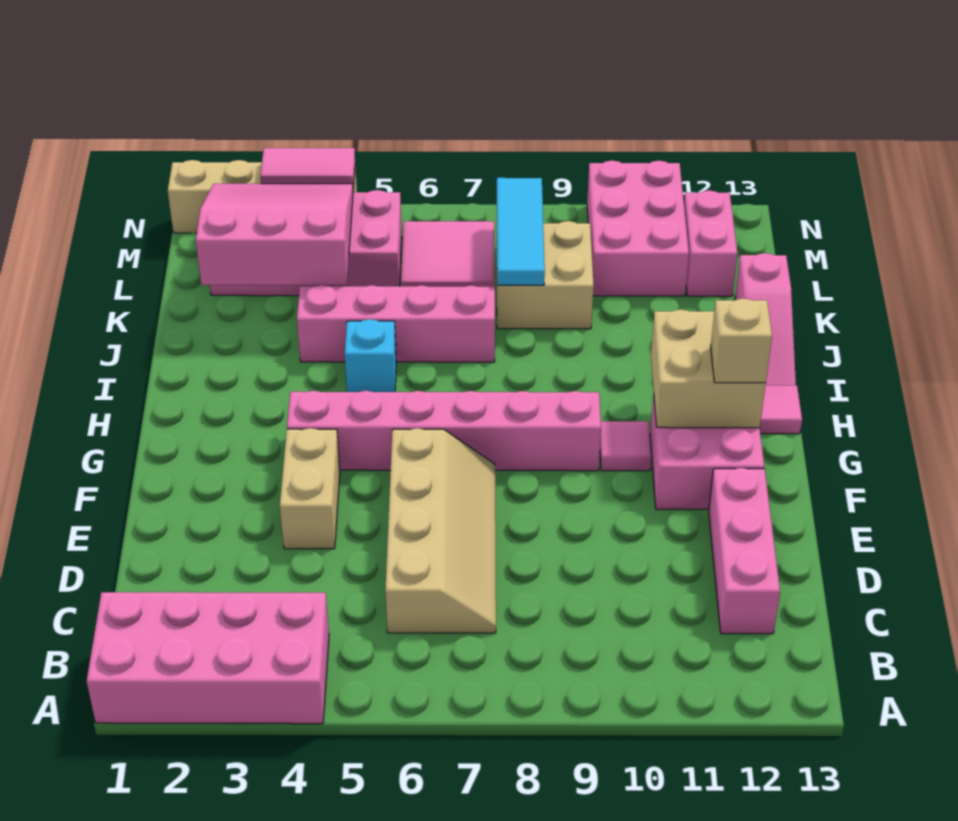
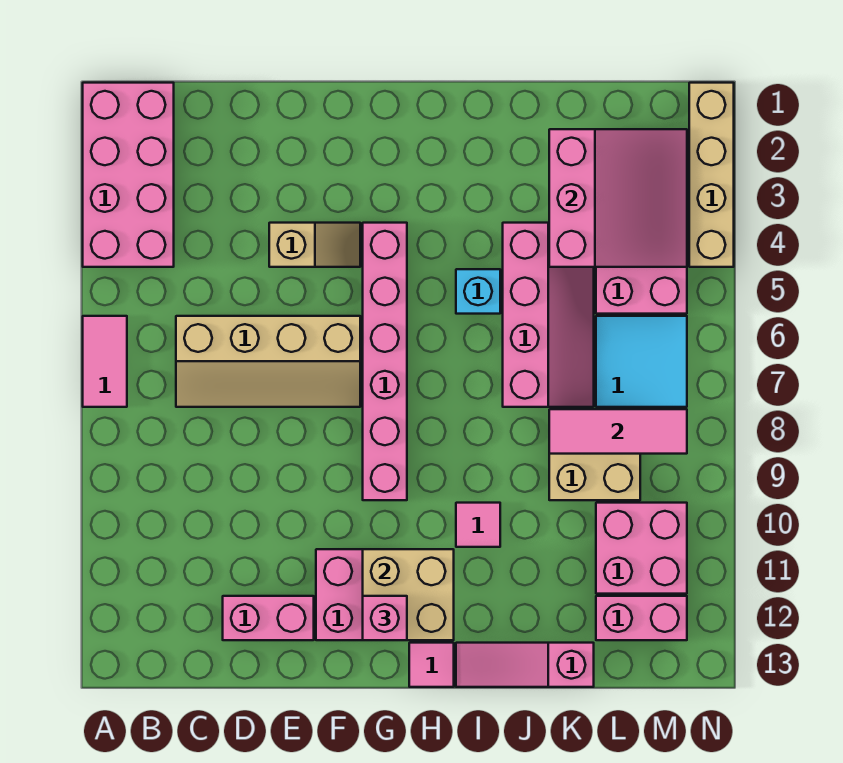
pink brick C12:E12 level 1 -> pink brick D12:E12 level 1
tan brick E4:F4 level 1 -> tan slope E4:F4 level 1 top E
pink tile G10 level 1 -> pink tile I10 level 1
tan brick G12 level 3 -> pink brick G12 level 3
cyan tile K8:M8 level 2 -> pink tile K8:M8 level 2
pink tile L6:M7 level 1 -> cyan tile L6:M7 level 1
pink brick L10:N11 level 1 -> pink brick L10:M11 level 1
pink tile N3:N4 level 2 -> pink tile A6:A7 level 1

